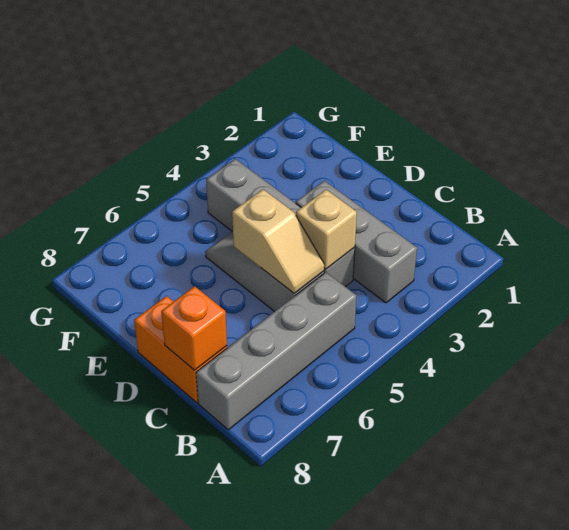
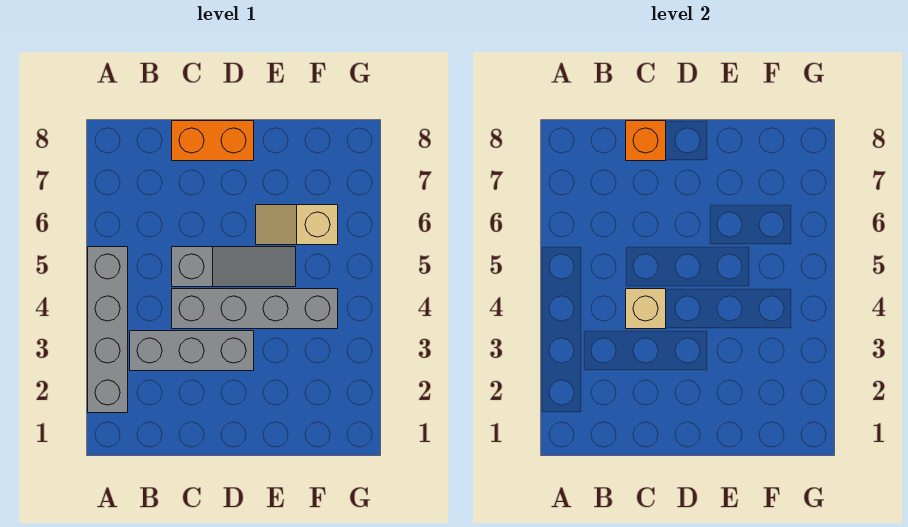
grey brick B5:B8 level 1 -> grey brick A2:A5 level 1
tan slope C5:D5 level 2 top D -> tan slope E6:F6 level 1 top F

